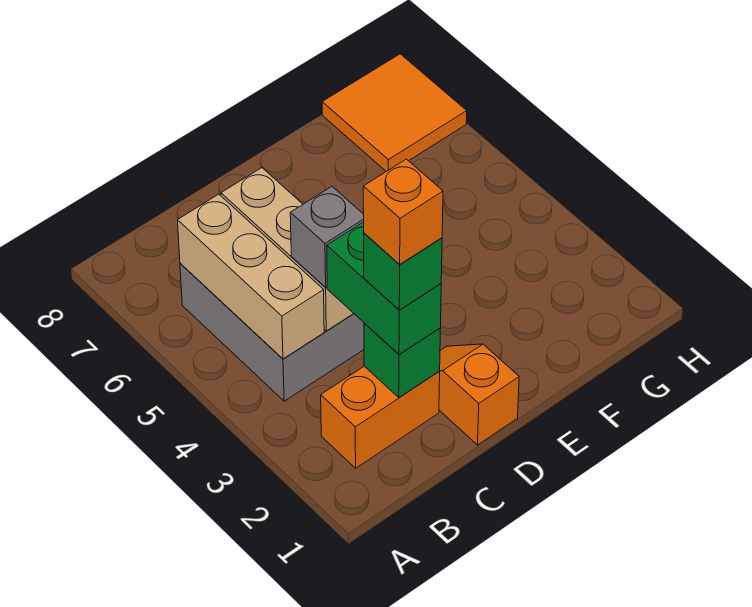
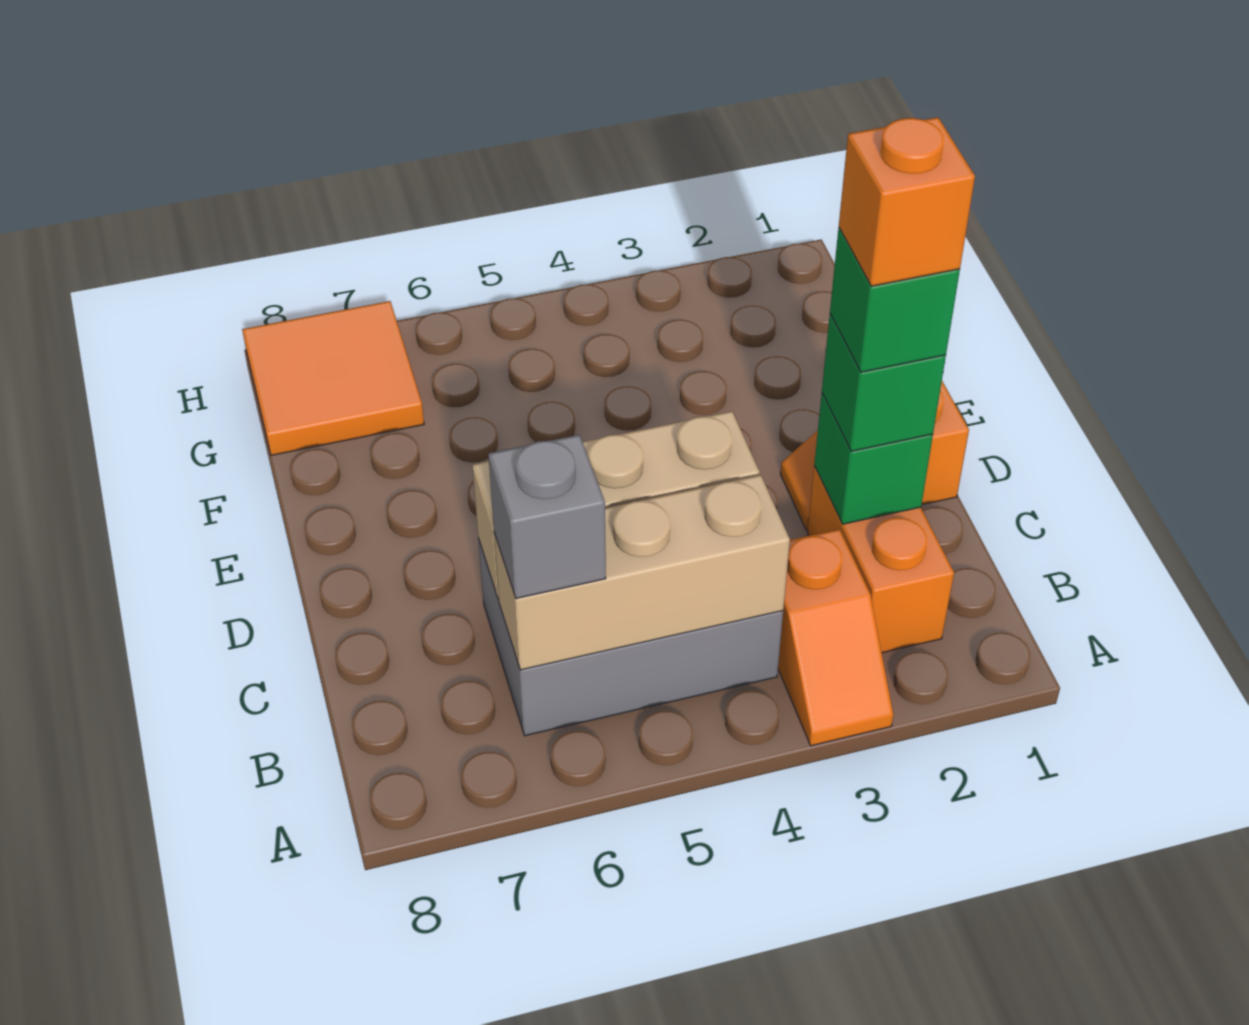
none -> orange slope A3:B3 level 1 top B
green brick C2:C3 level 3 -> green brick C2 level 3
grey brick C4 level 3 -> grey brick B6 level 3

